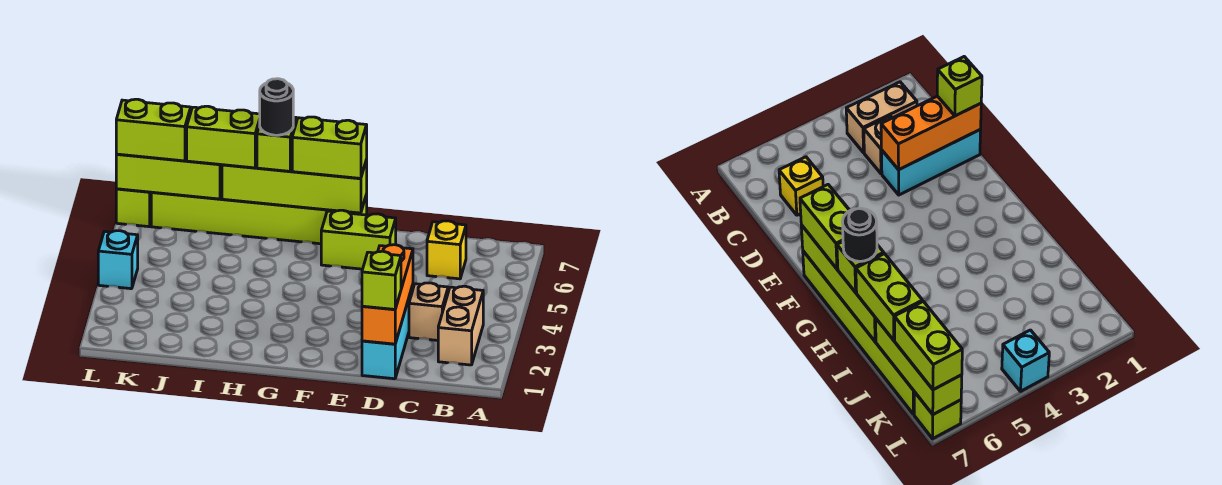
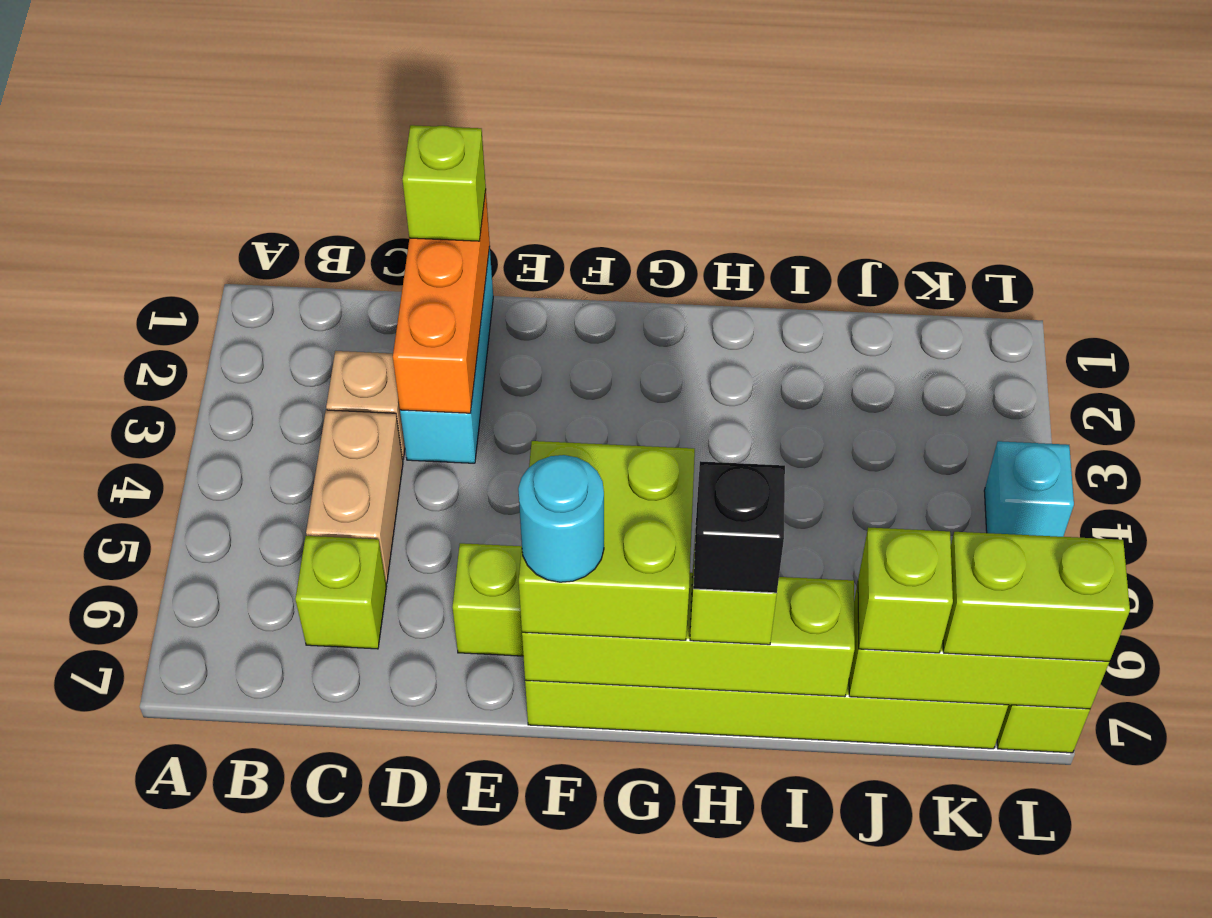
tan brick B2:B3 level 1 -> tan brick C4:C5 level 1
yellow brick C6 level 1 -> lime brick C6 level 1
lime brick F7:G7 level 3 -> lime brick F6:G7 level 3
none -> cyan round brick F7 level 4
black round brick H7 level 4 -> black brick H7 level 4
lime brick I7:J7 level 3 -> lime brick J7 level 3

